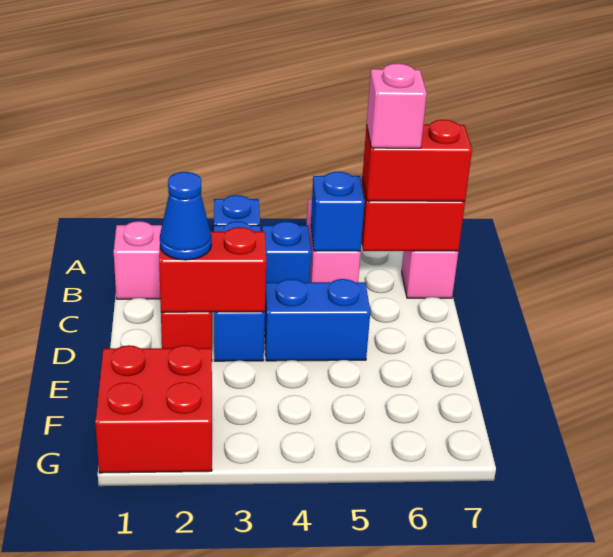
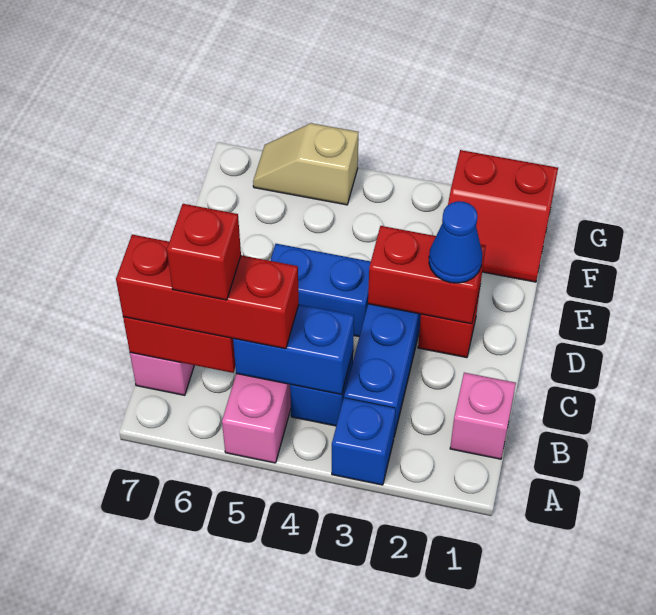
blue brick B5 level 2 -> blue brick B4:B5 level 2
red brick B6:B7 level 3 -> red brick B5:B7 level 3
pink brick B6 level 4 -> red brick B6 level 4
red brick F1:G2 level 1 -> red slope F1:G2 level 1 top G
none -> tan slope G5:G6 level 1 top 5

